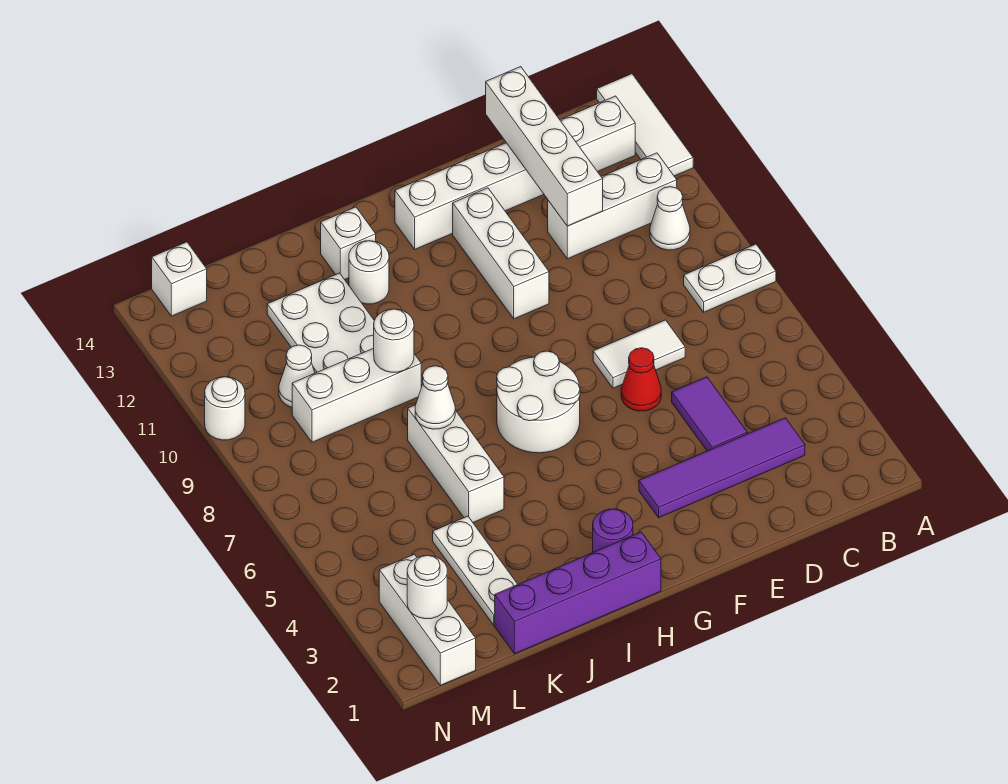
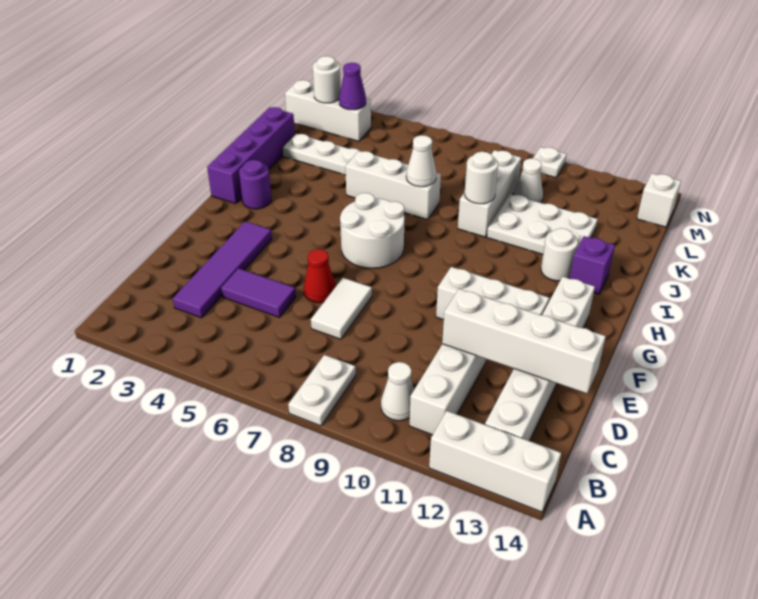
white tile A12:A14 level 1 -> white brick A12:A14 level 1
white brick I13 level 1 -> purple brick I13 level 1
none -> purple cone M3 level 2
white round brick N10 level 1 -> white plate N10 level 1

